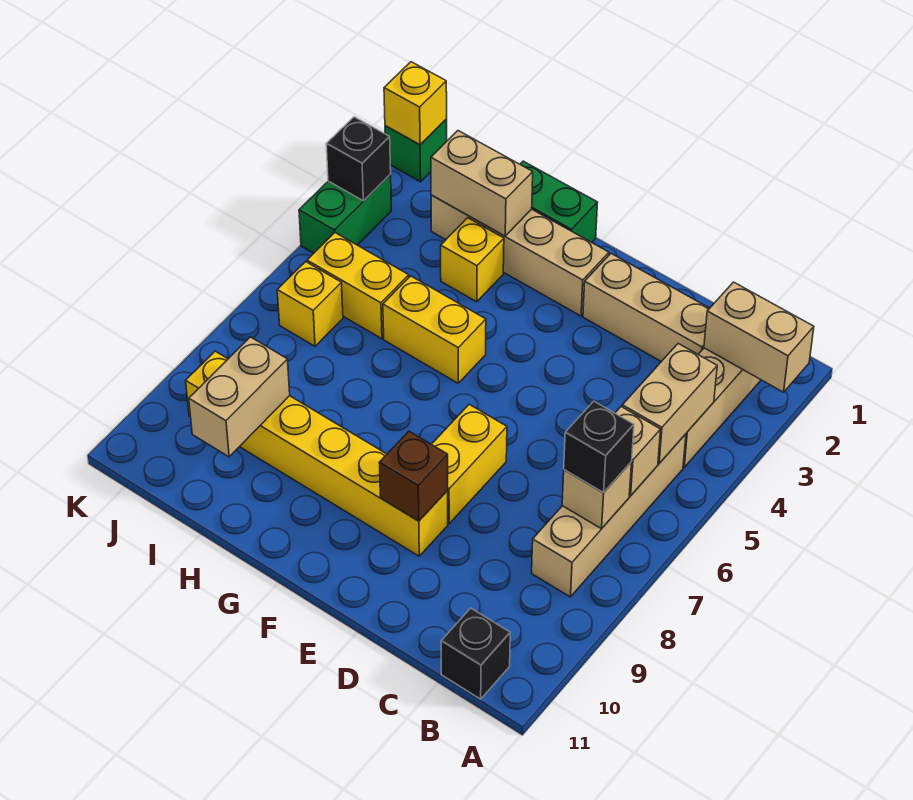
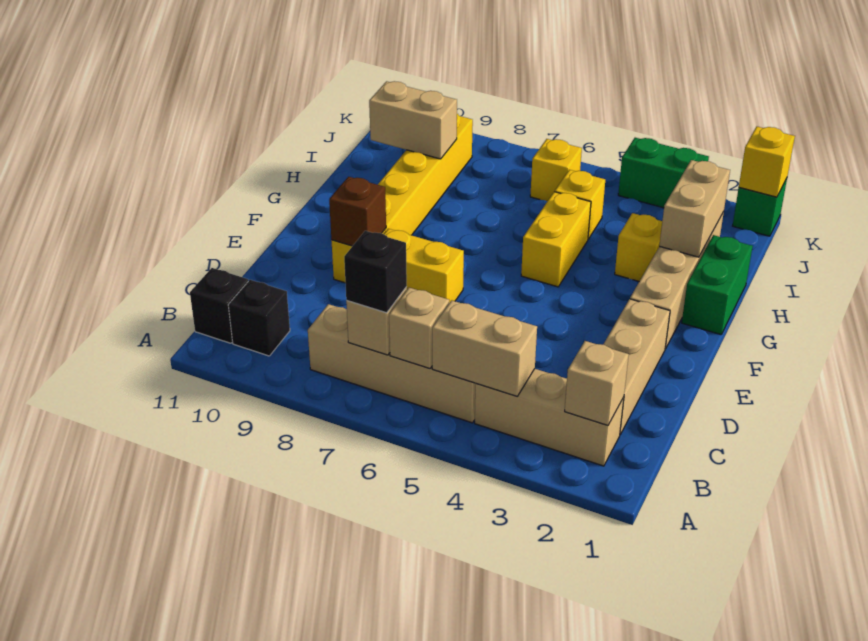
tan brick A2:B2 level 2 -> tan brick B2 level 2
yellow brick I5:J5 level 1 -> yellow brick I5 level 1
black brick K3 level 2 -> black brick B10 level 1

